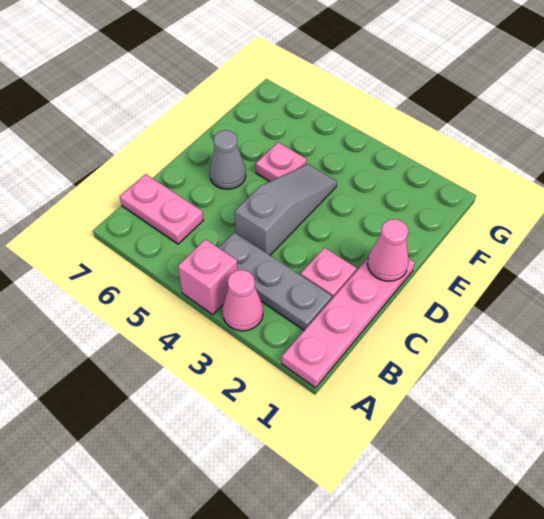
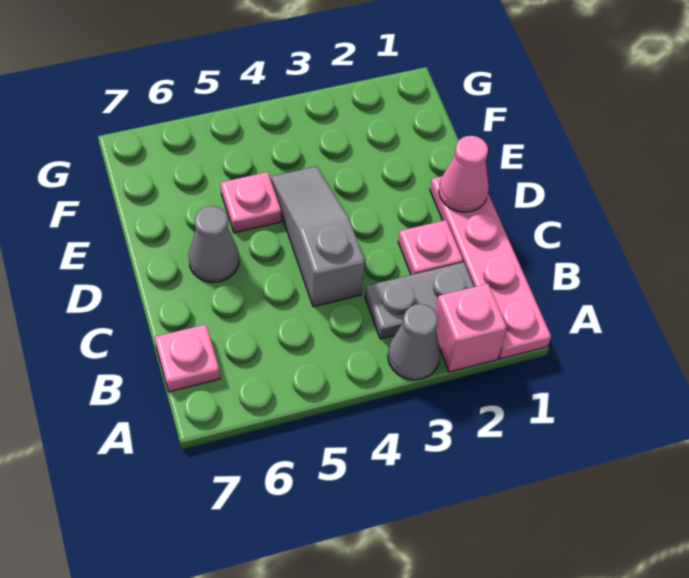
pink cone A3 level 1 -> grey cone A3 level 1
pink brick A4 level 1 -> pink brick A2 level 1
grey plate B2:B4 level 1 -> grey plate B2:B3 level 1
pink plate B6:B7 level 1 -> pink plate B7 level 1

